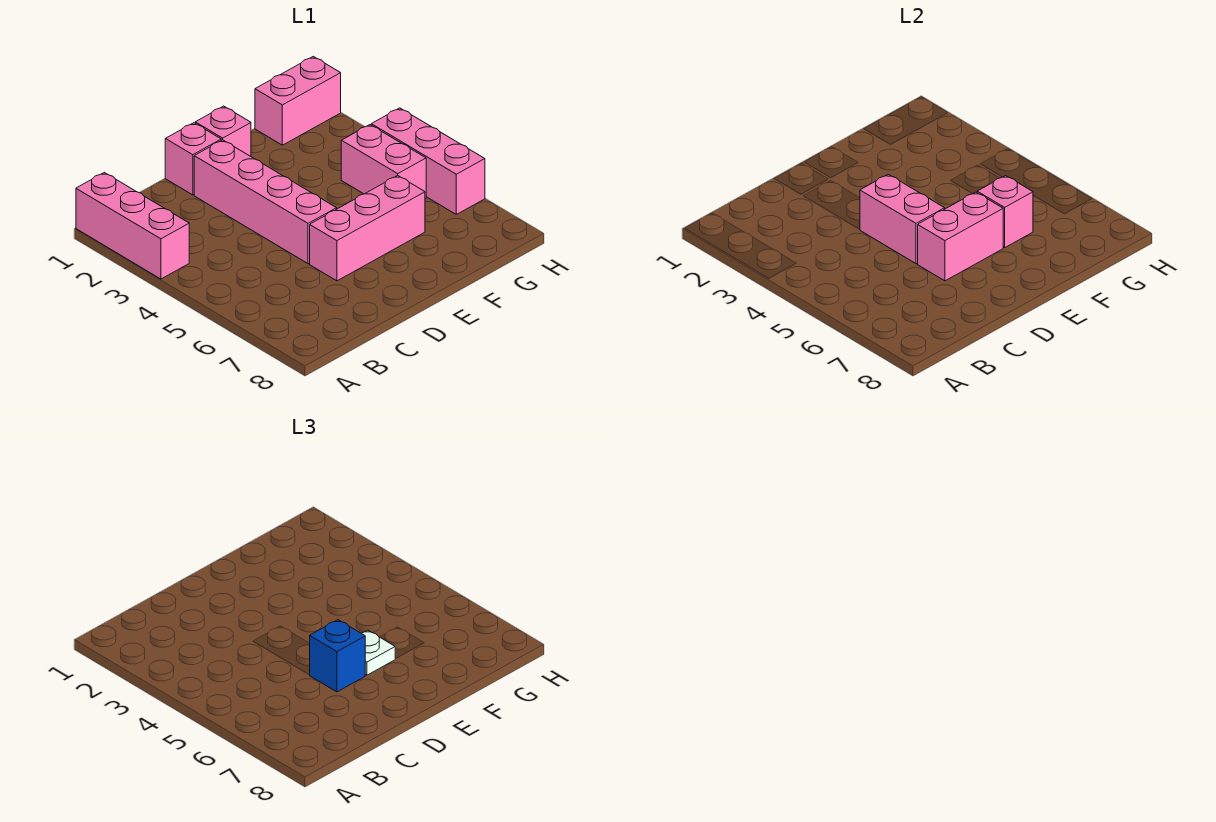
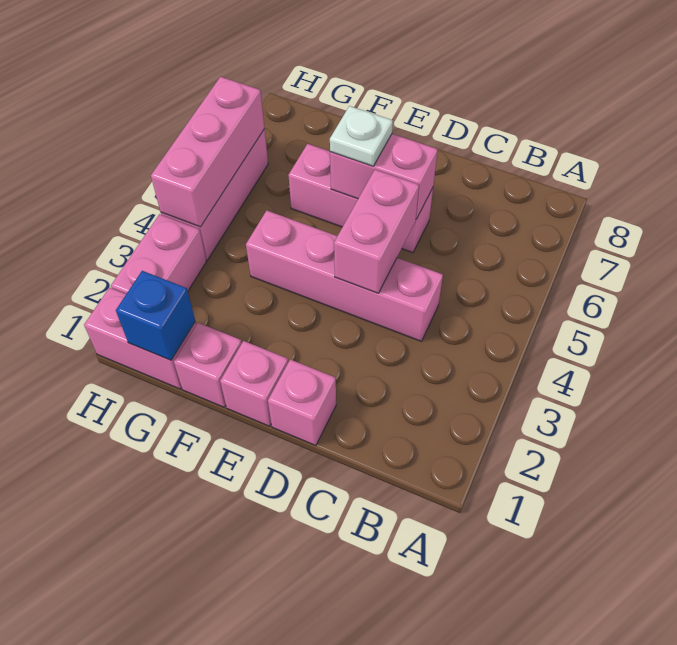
pink brick A1:A3 level 1 -> pink brick H4:H6 level 2
pink brick D2:D5 level 1 -> pink brick C4:F4 level 1
blue brick D6 level 3 -> blue brick G1 level 2
pink brick F6 level 2 -> pink brick F1 level 1
pink brick G4:G5 level 1 -> pink brick H2:H3 level 1

